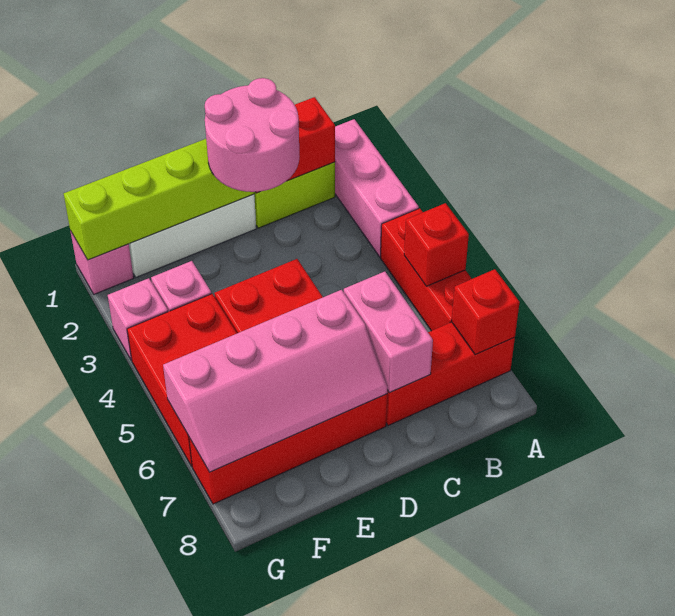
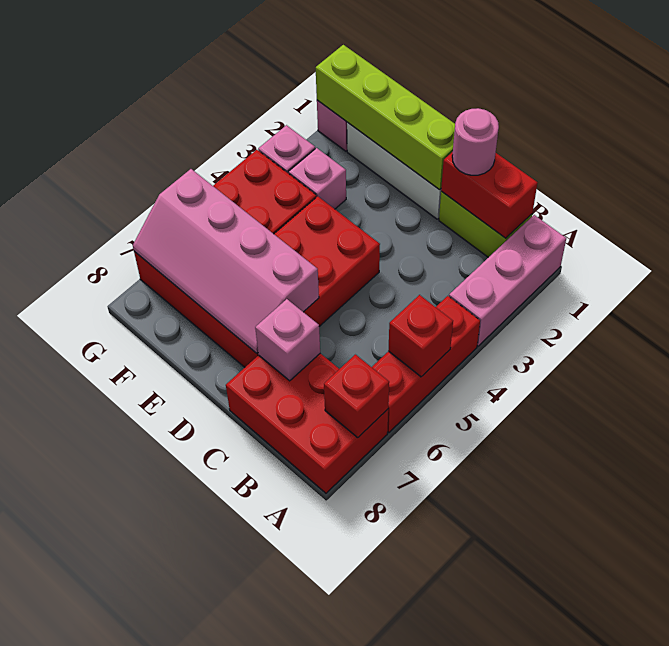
red brick A7:C7 level 1 -> red brick A7:C8 level 1
pink round brick C1:D2 level 3 -> pink round brick C1 level 3
pink brick C6:C7 level 2 -> pink brick C7 level 2

